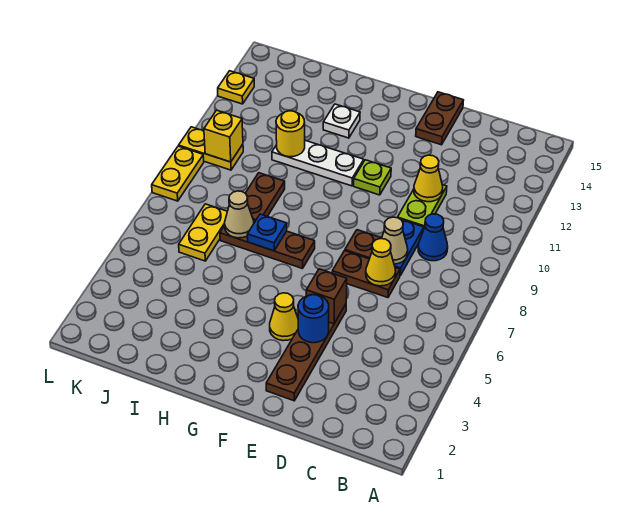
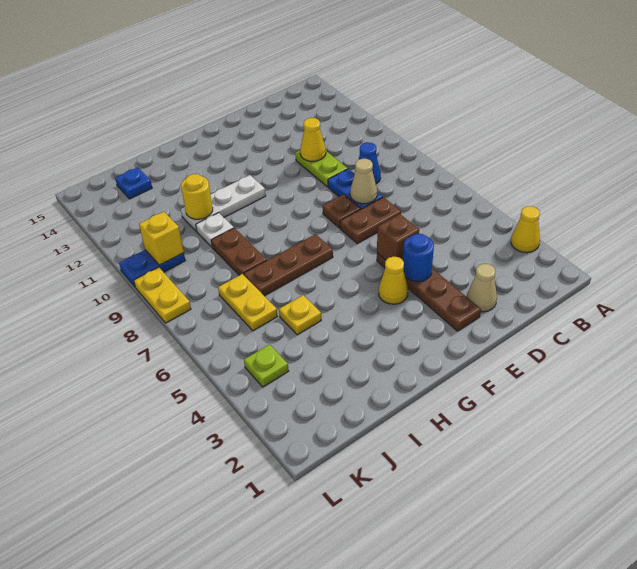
yellow cone D7 level 2 -> yellow cone A3 level 1
brown plate E14:E15 level 1 -> none
lime plate F11 level 1 -> lime plate K4 level 1
blue plate H7 level 2 -> blue plate J14 level 1
white plate H13 level 1 -> white plate I10 level 1
tan cone I7 level 2 -> tan cone D2 level 1
yellow plate K10:L10 level 1 -> blue plate K10:L10 level 1
yellow plate L13 level 1 -> yellow plate I5 level 1

